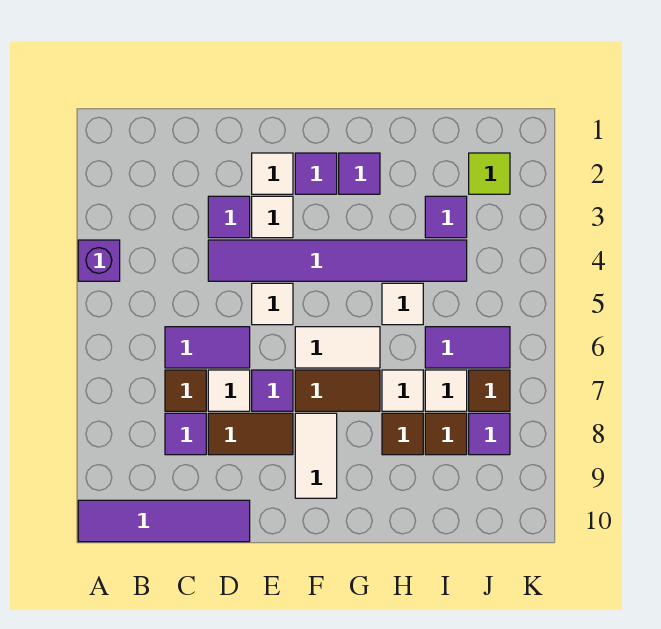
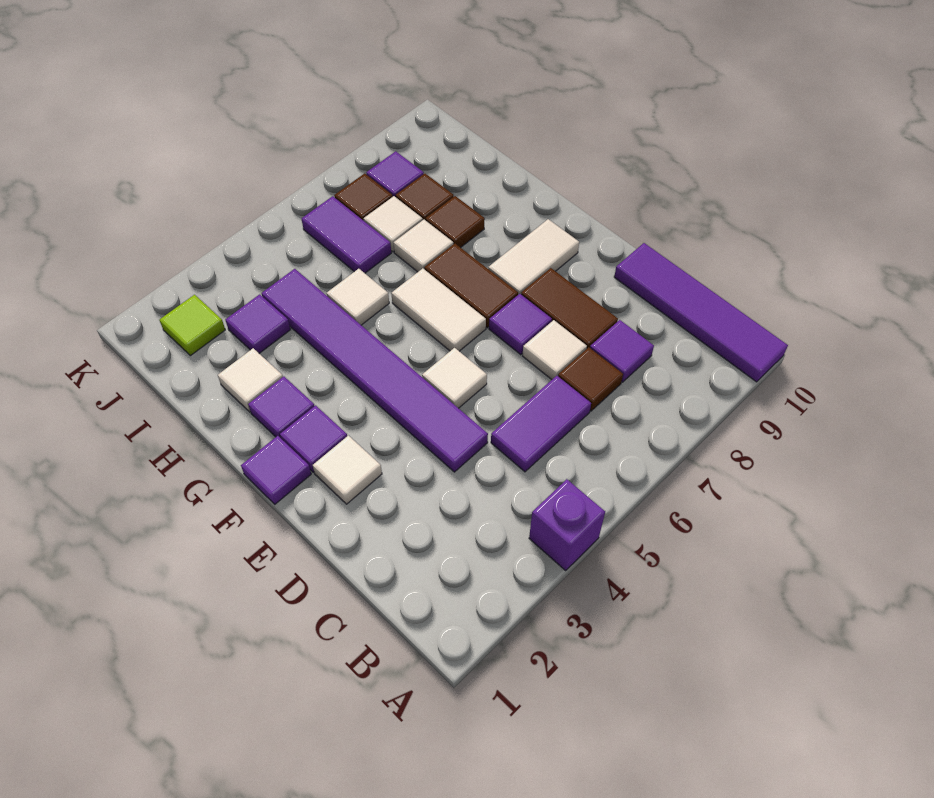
purple tile C6:D6 level 1 -> purple tile C5:C6 level 1
purple tile D3 level 1 -> purple tile F1 level 1
white tile E3 level 1 -> white tile H2 level 1

